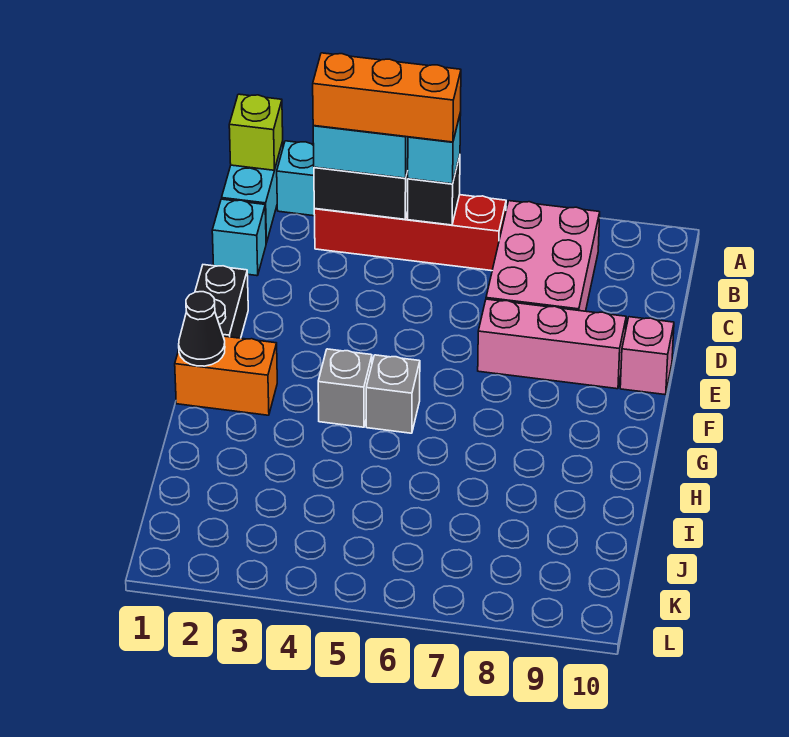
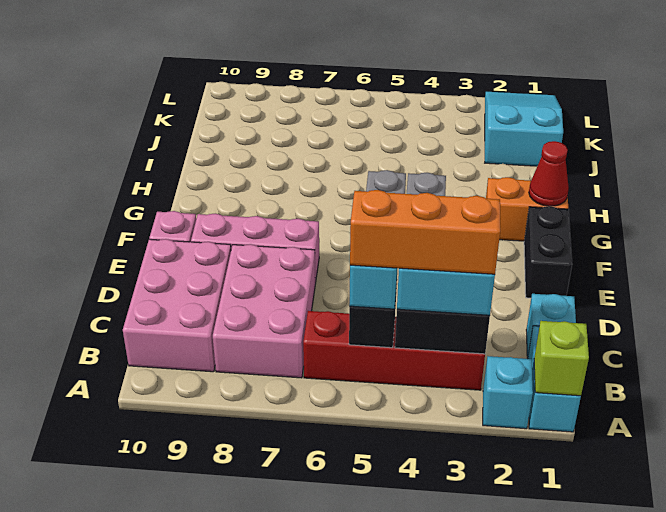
none -> pink brick B9:D10 level 1
black cone G1 level 2 -> red cone G1 level 2
none -> cyan slope J1:L2 level 1 top J

